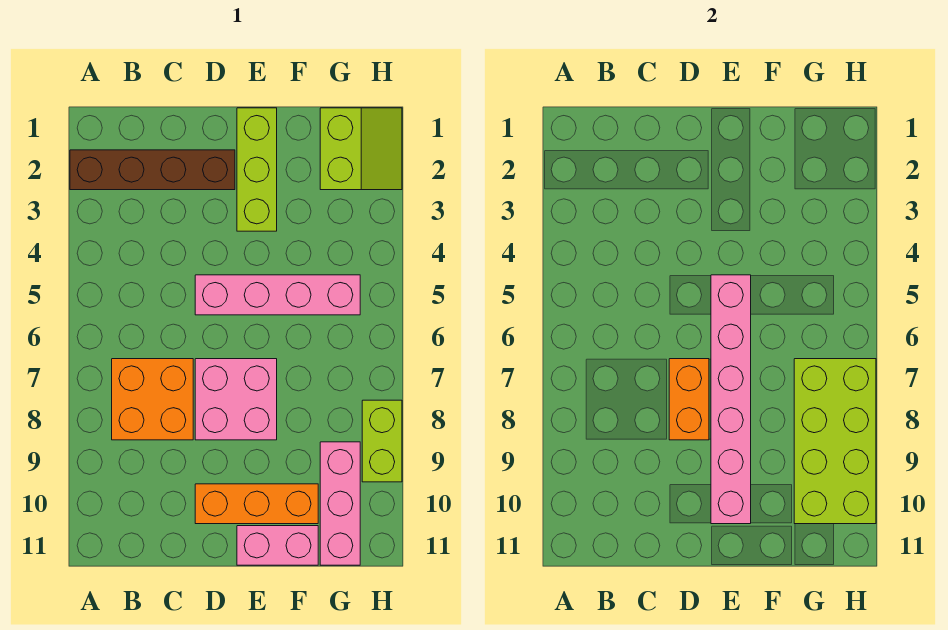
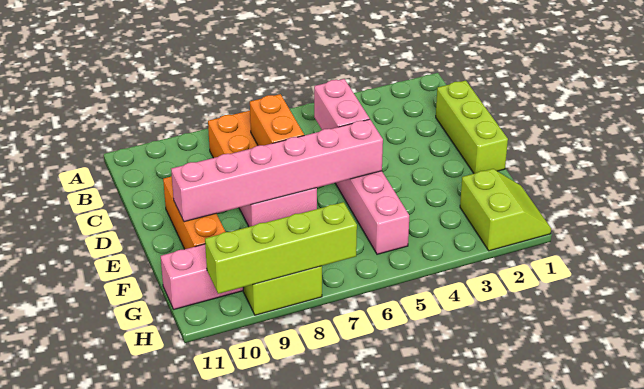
brown brick A2:D2 level 1 -> none
orange brick D7:D8 level 2 -> orange brick C7:D7 level 2
lime brick E1:E3 level 1 -> lime brick C1:E1 level 1
pink brick E11:F11 level 1 -> pink brick C5:D5 level 2
lime slope G1:H2 level 1 top G -> lime slope G1:H2 level 1 top 2
lime brick G7:H10 level 2 -> lime brick H7:H10 level 2

